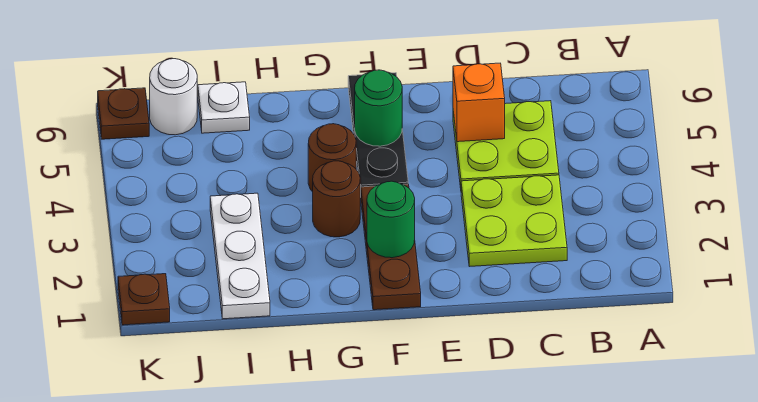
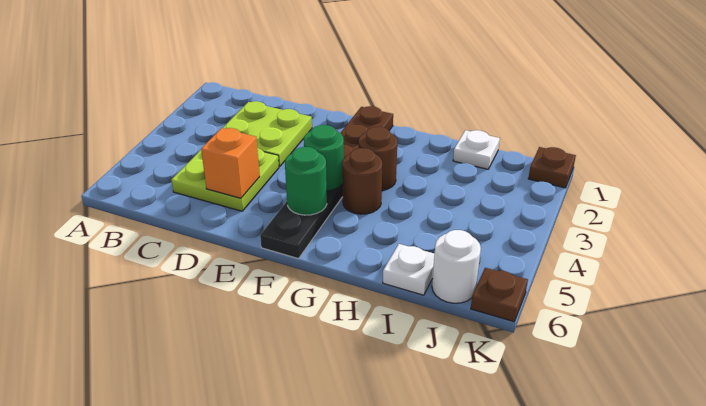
green round brick F2 level 2 -> green round brick F4 level 2
white plate I1:I3 level 1 -> white plate I1 level 1

